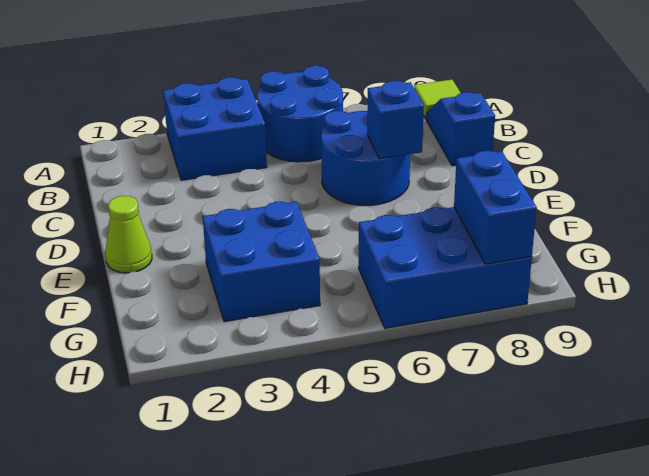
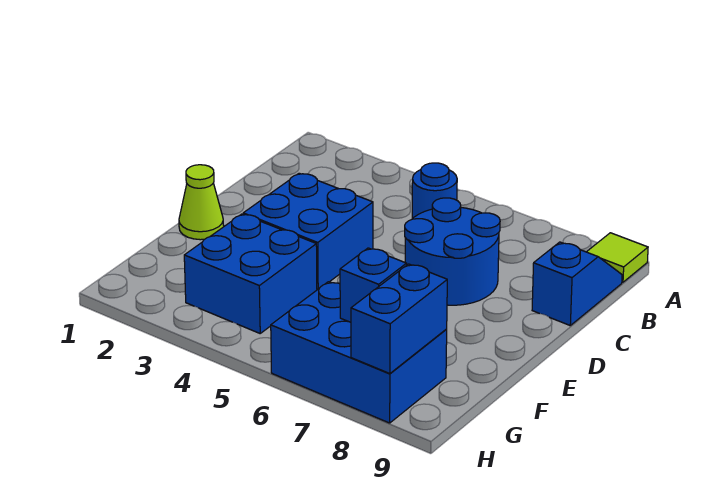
blue brick A3:B4 level 1 -> blue brick D3:E4 level 1
blue round brick A5:B6 level 1 -> blue round brick B5 level 1
blue brick D7 level 2 -> blue brick G7 level 2

